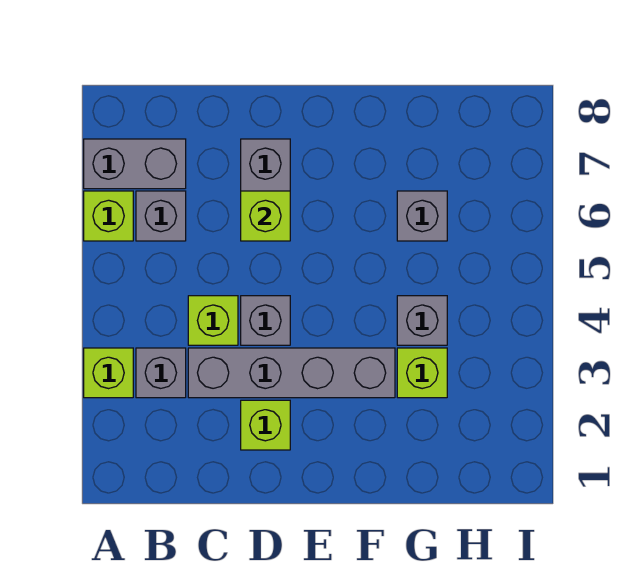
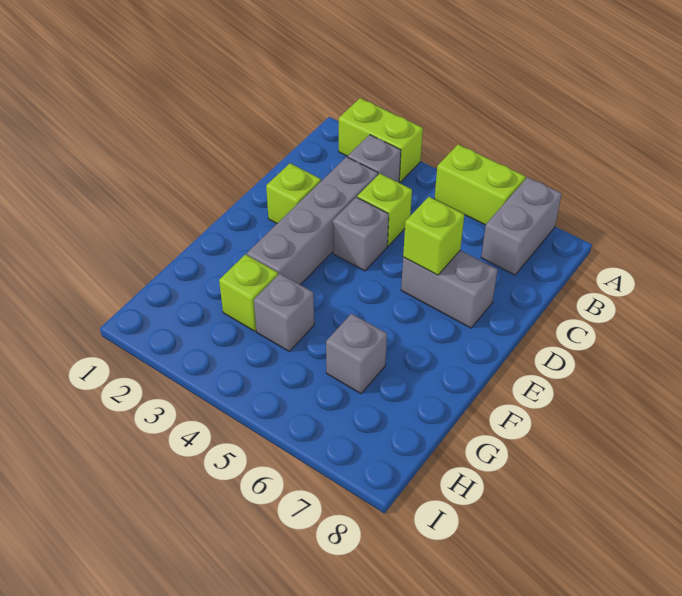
lime brick A3 level 1 -> lime brick A2:A3 level 1
lime brick A6 level 1 -> lime brick A5:A6 level 1
grey brick B6 level 1 -> none

